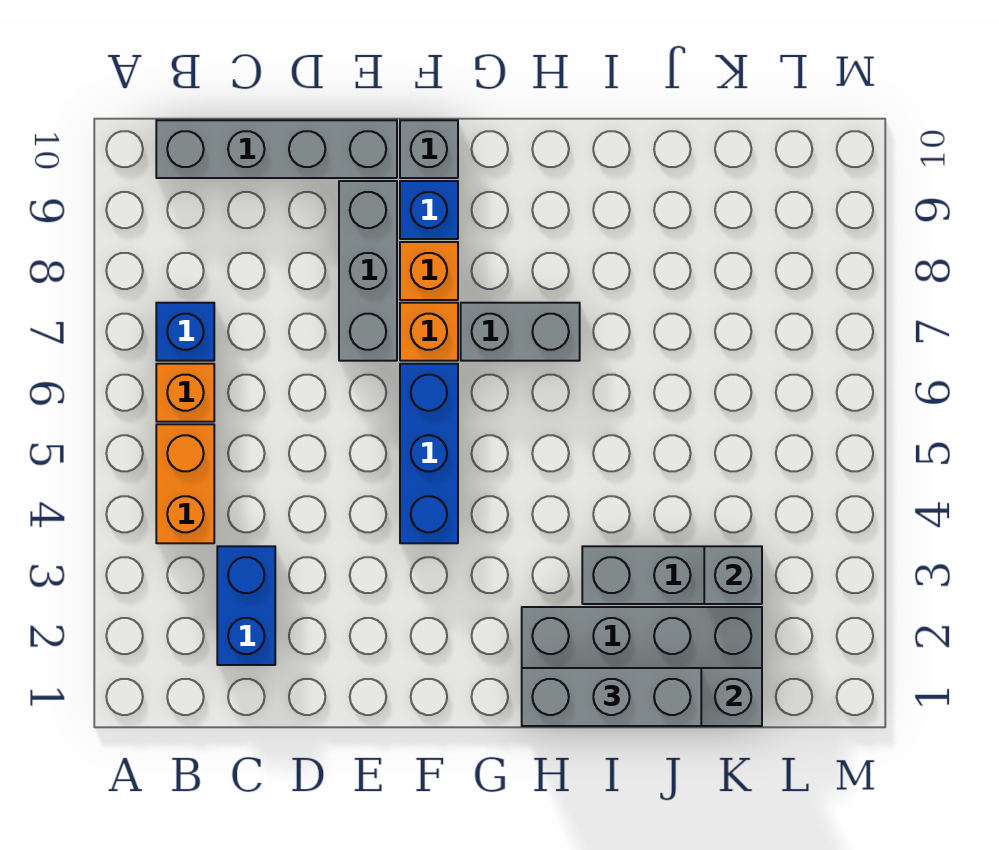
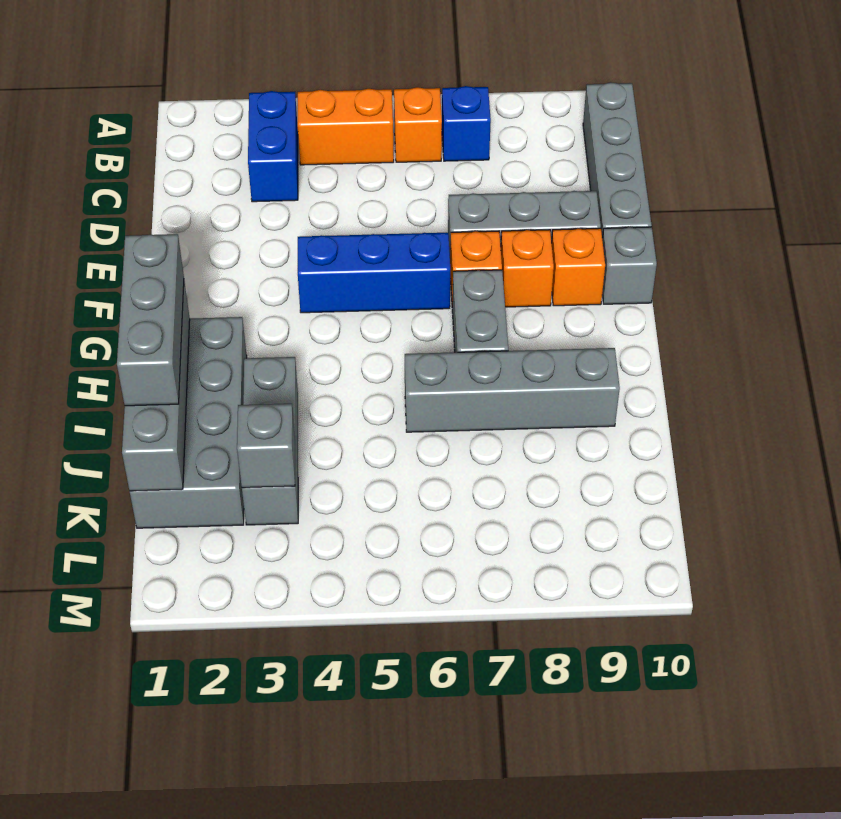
blue brick C2:C3 level 1 -> blue brick B3:C3 level 1
blue brick F9 level 1 -> orange brick F9 level 1
none -> grey brick I6:I9 level 1

